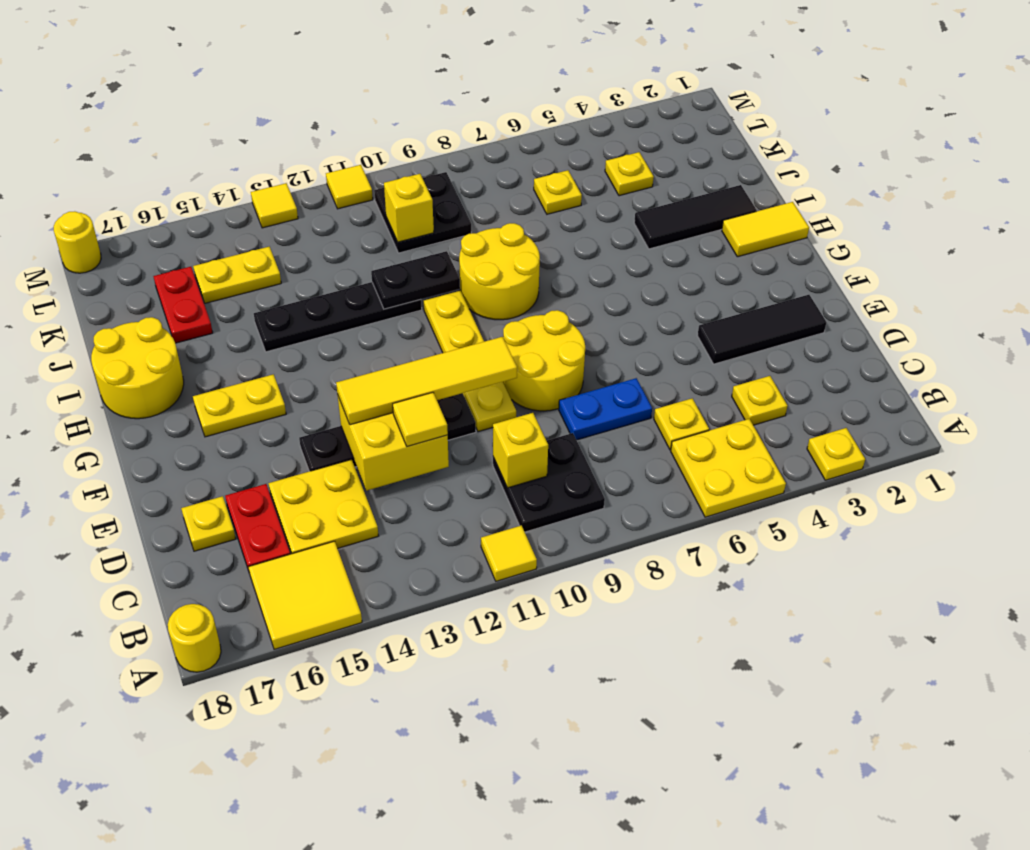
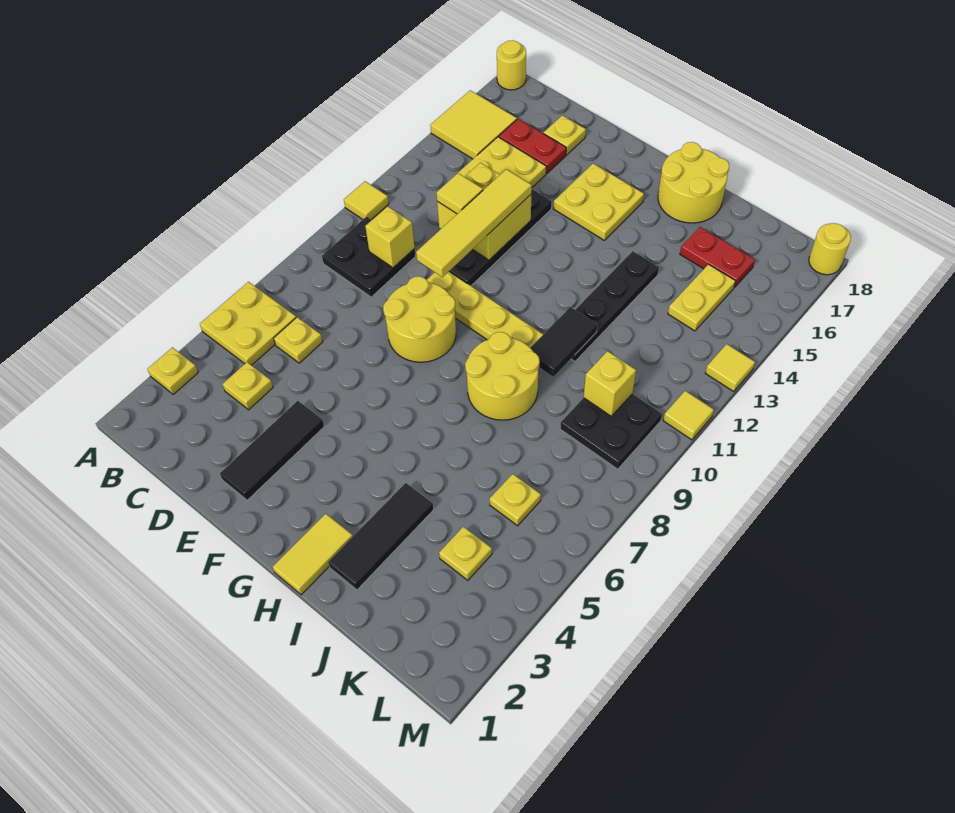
blue plate D7:D8 level 1 -> none
yellow plate G15:G16 level 1 -> yellow plate F15:G16 level 1
black plate I10:I11 level 2 -> black tile I10:I11 level 2

